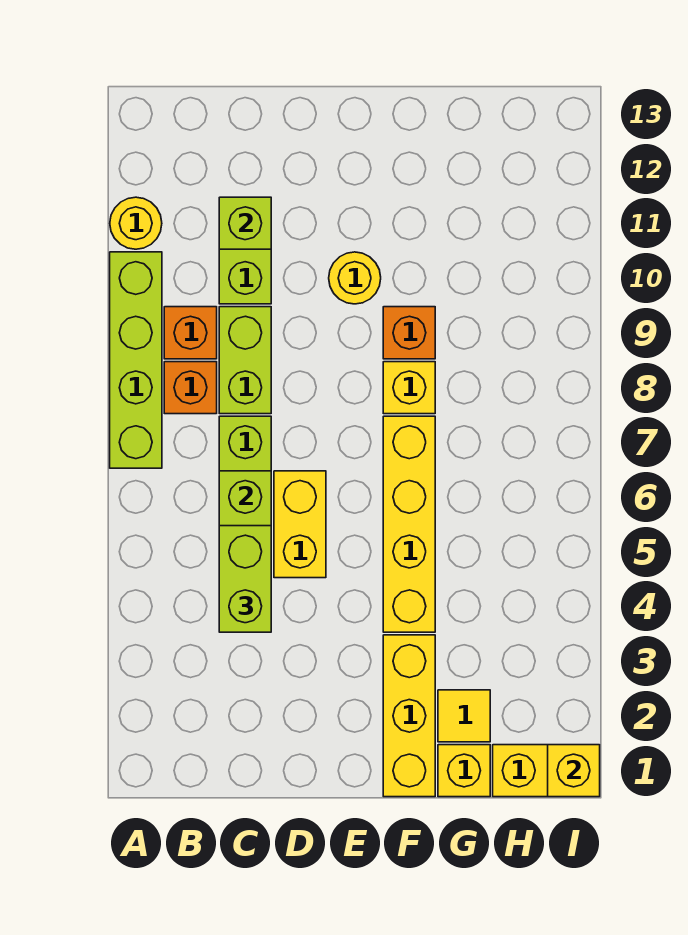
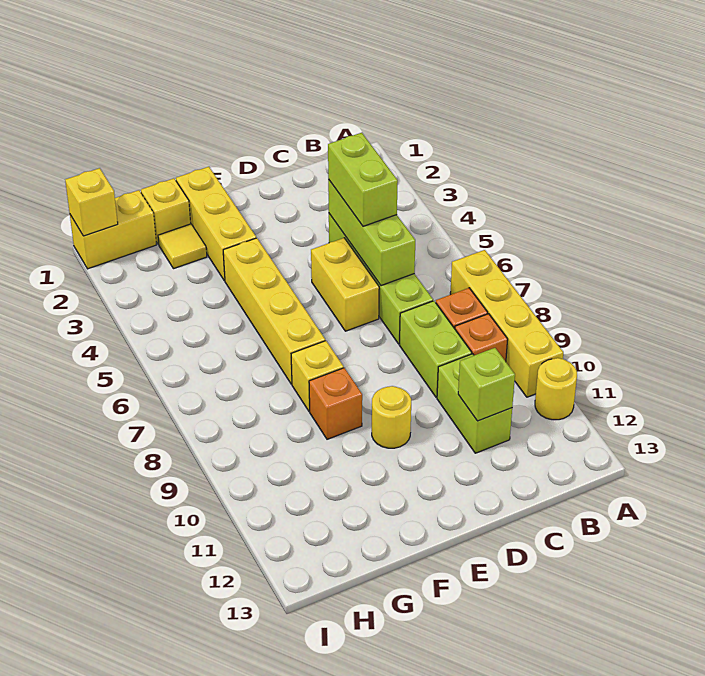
lime brick A7:A10 level 1 -> yellow brick A7:A10 level 1

